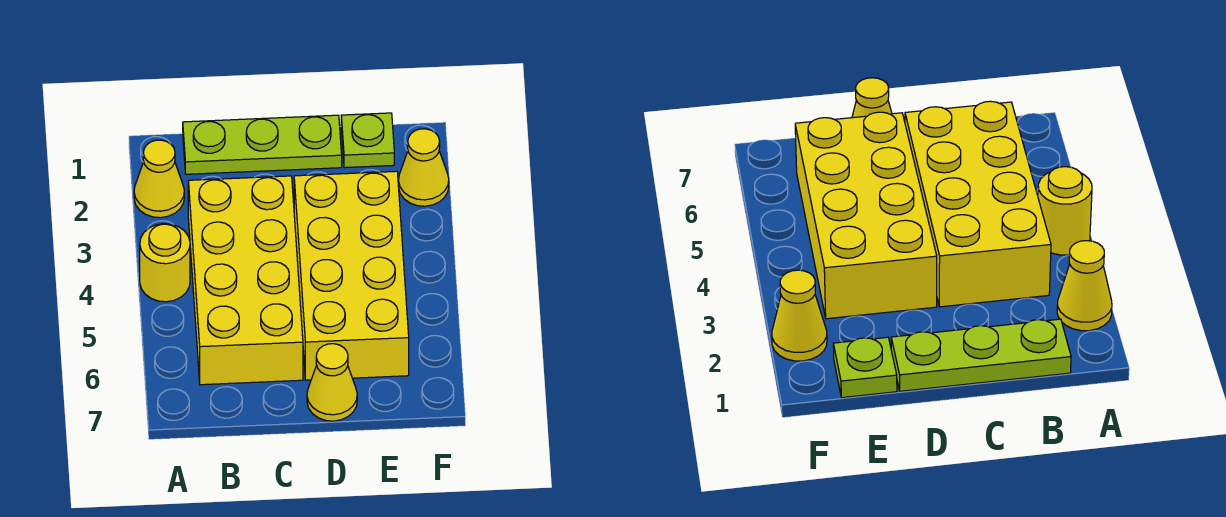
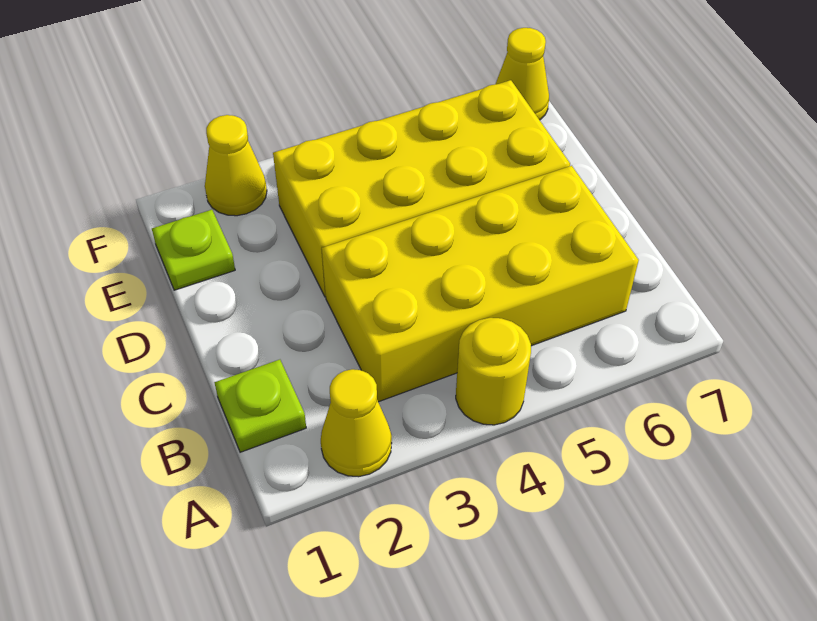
lime plate B1:D1 level 1 -> lime plate B1 level 1
yellow cone D7 level 1 -> yellow cone F7 level 1

